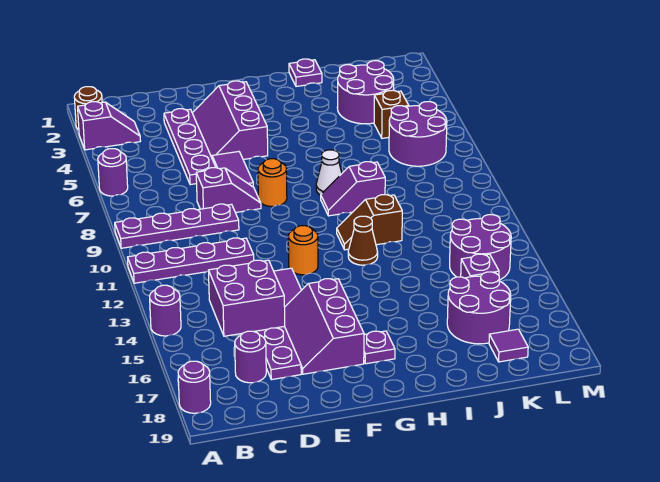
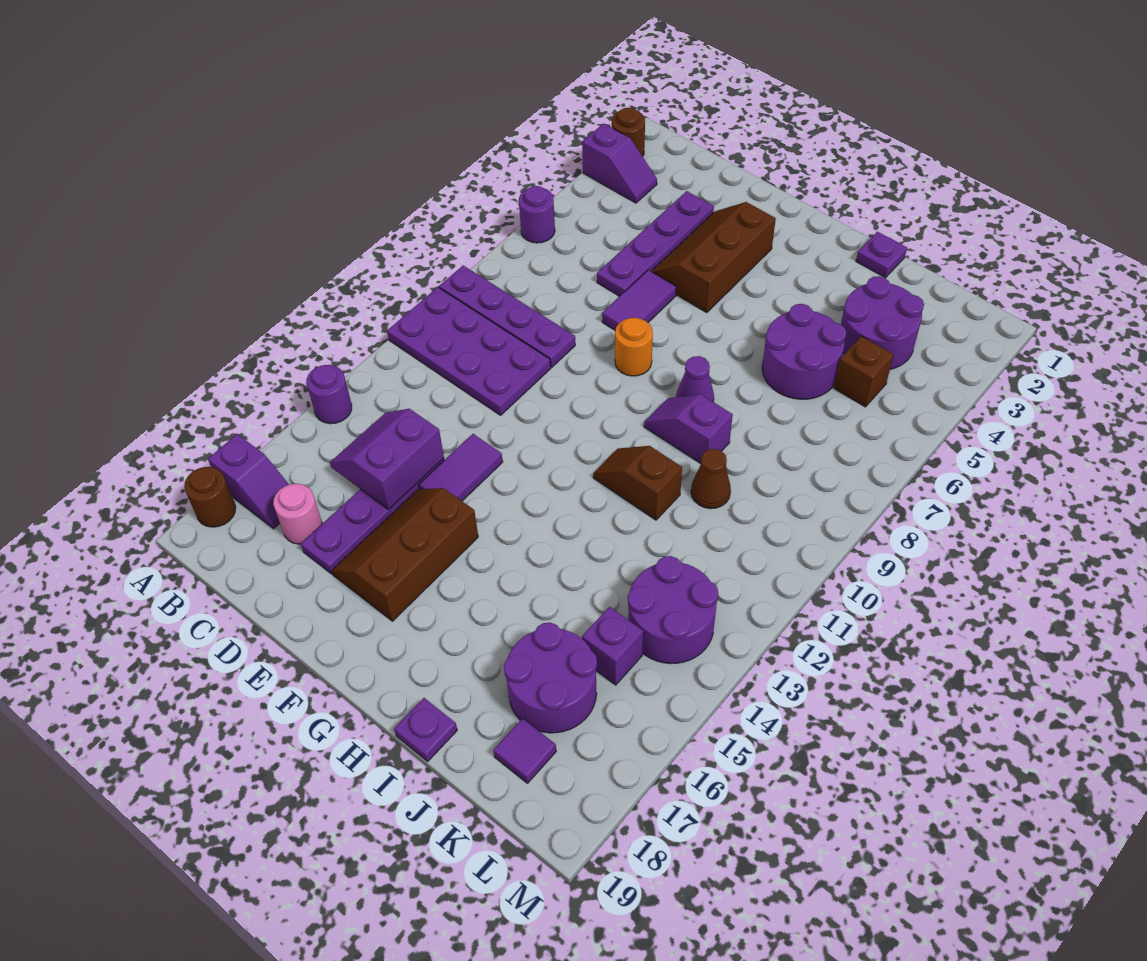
purple plate A11:D11 level 1 -> purple plate A10:D11 level 1
purple round brick A18 level 1 -> brown round brick A18 level 1
purple brick C14:D15 level 2 -> purple slope C14:D15 level 2 top D
purple round brick C17 level 1 -> pink round brick C17 level 1
purple slope D8:E8 level 1 top D -> purple slope A17:B17 level 1 top A
purple slope E3:F5 level 1 top F -> brown slope E3:F5 level 1 top F
purple slope E15:F17 level 1 top F -> brown slope E15:F17 level 1 top F
orange round brick F12 level 1 -> none
purple plate G17 level 1 -> purple plate I19 level 1
white cone H8 level 1 -> purple cone H8 level 1
brown cone H12 level 1 -> brown cone J10 level 1
purple round brick K6:L7 level 1 -> purple round brick I5:J6 level 1

